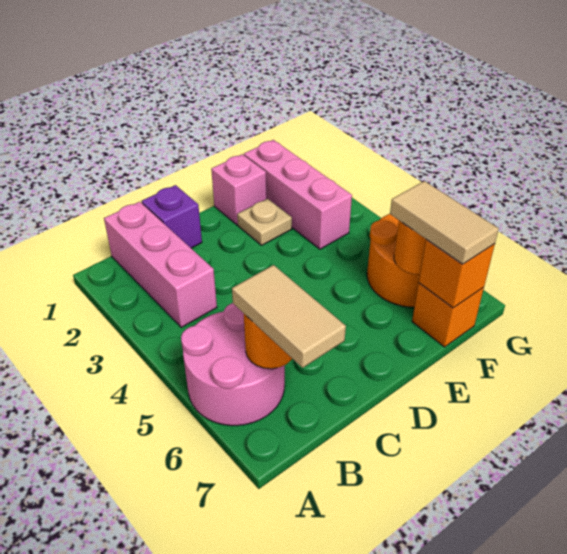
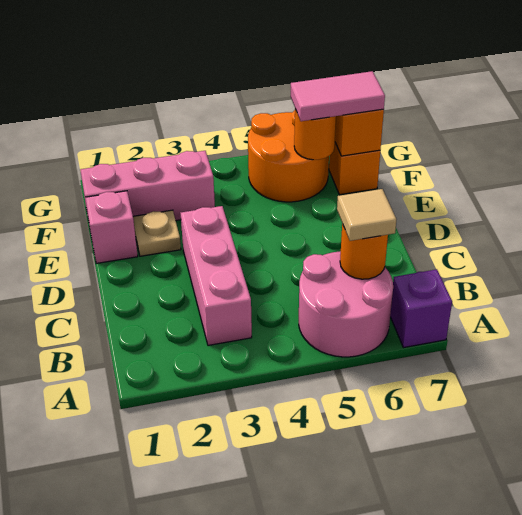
pink brick B1:B3 level 1 -> pink brick B3:D3 level 1
tan tile B6:B7 level 3 -> tan tile B6 level 3
purple brick C1 level 1 -> purple brick A7 level 1
tan tile F6:F7 level 3 -> pink tile F6:F7 level 3

